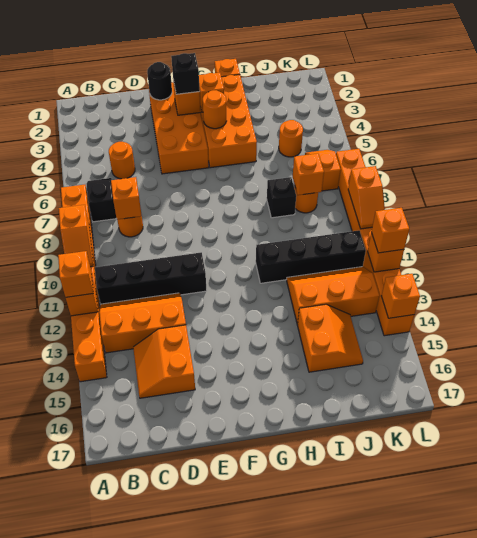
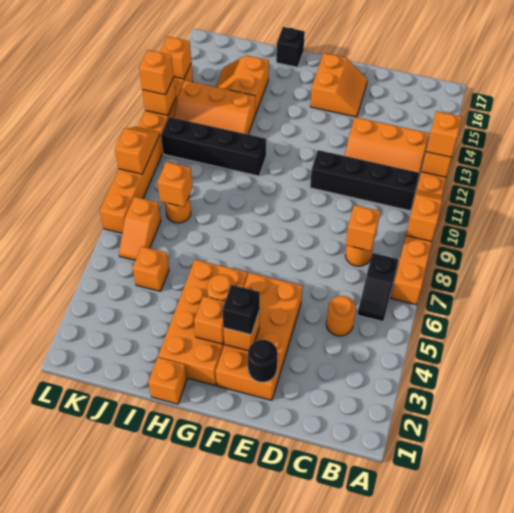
orange slope C14:D15 level 1 top D -> orange slope E15:F16 level 1 top F
black brick I8 level 1 -> black brick H17 level 1
orange round brick J5 level 1 -> orange brick J5 level 1

